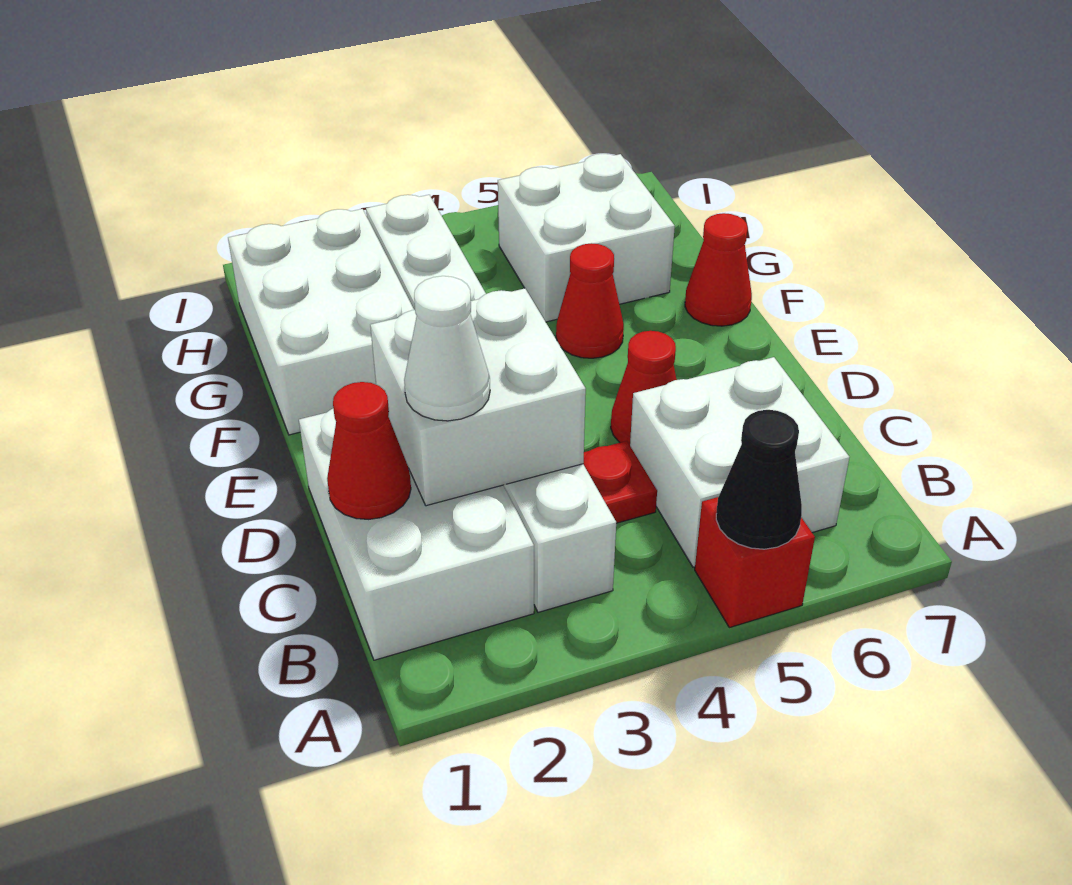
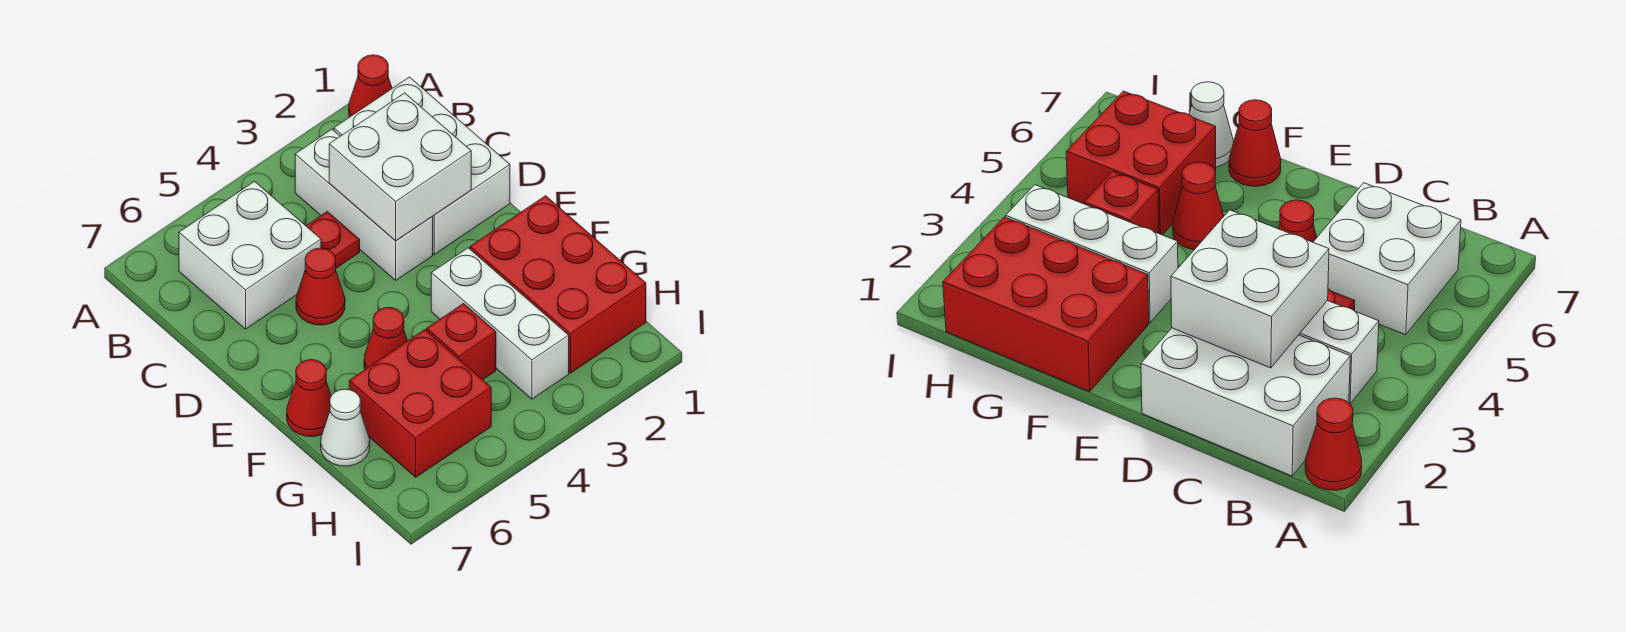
red brick A5 level 1 -> red brick G4 level 1
black cone A5 level 2 -> none
red cone C1 level 2 -> red cone A1 level 1
white cone C2 level 3 -> white cone G7 level 1
white brick F1:H2 level 1 -> red brick F1:H2 level 1
white brick G5:H6 level 1 -> red brick G5:H6 level 1

